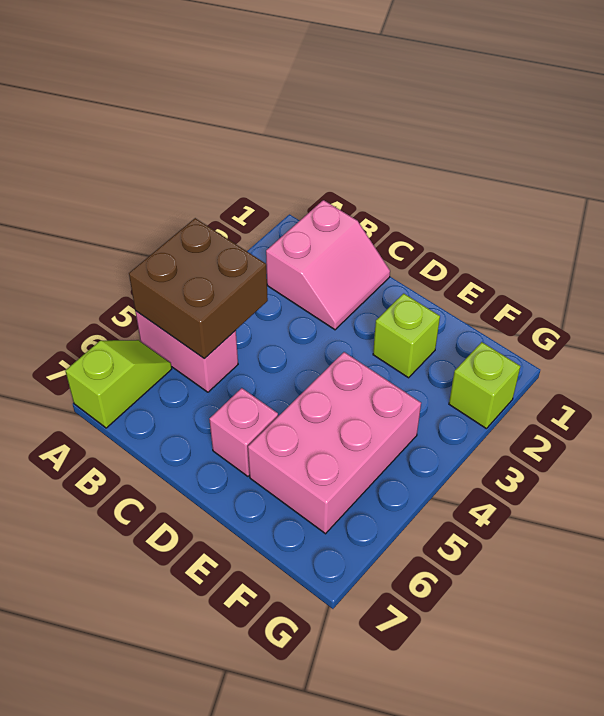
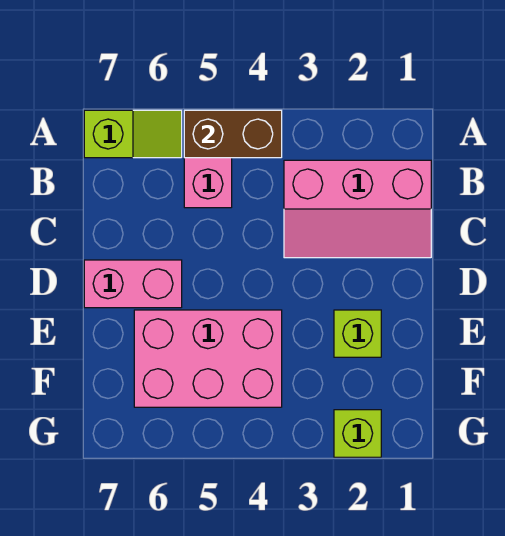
brown brick A4:B5 level 2 -> brown brick A4:A5 level 2
pink slope B1:C2 level 1 top B -> pink slope B1:C3 level 1 top B
pink brick D6 level 1 -> pink brick D6:D7 level 1

